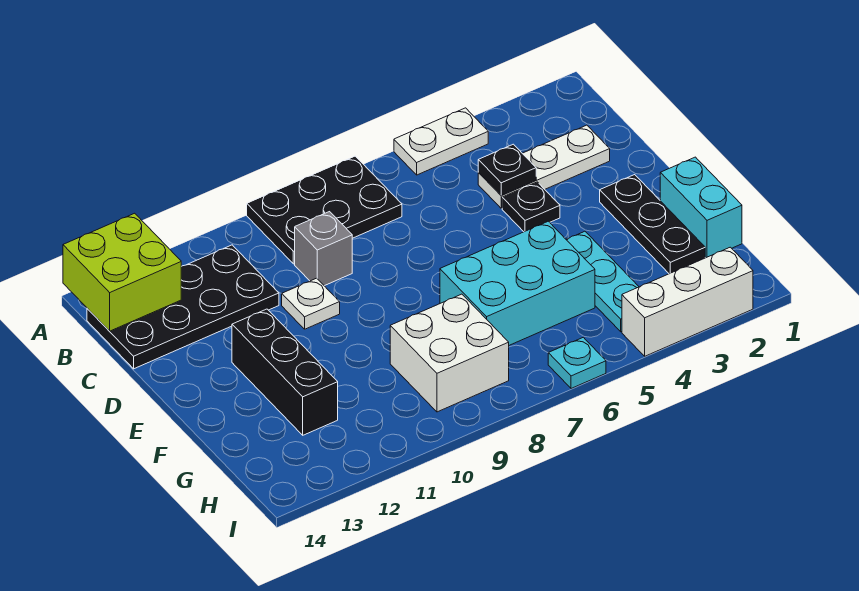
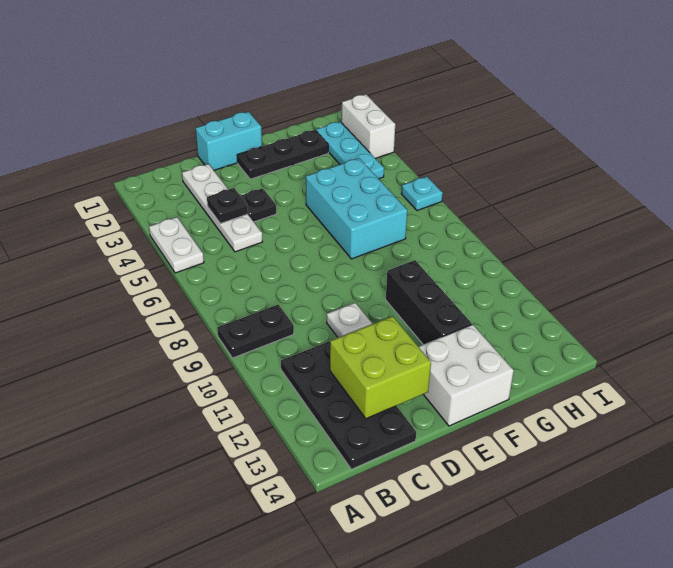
black plate A7:B9 level 1 -> black plate A9:B9 level 1
lime brick A13:B14 level 2 -> lime brick C12:D13 level 2
white plate C2:C4 level 1 -> white plate C2:C5 level 1
grey brick C9 level 1 -> none
black brick E12:G12 level 1 -> black brick F10:F12 level 1
cyan brick F1:G1 level 1 -> cyan brick D1:E1 level 1
cyan plate F4:H4 level 1 -> cyan plate H2:H4 level 1
white brick G8:H9 level 1 -> white brick E13:F14 level 1
white brick I2:I4 level 1 -> white brick I2:I3 level 1

